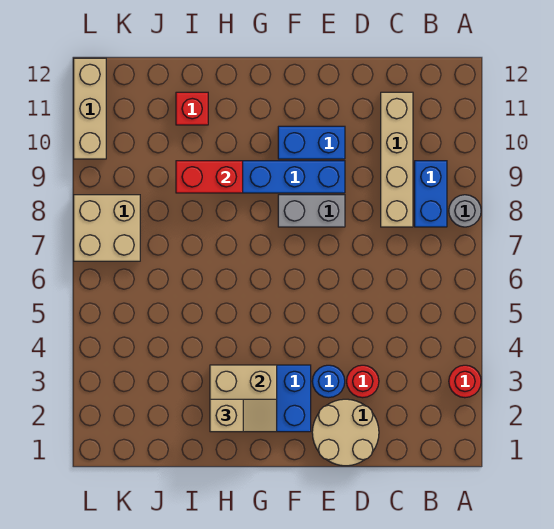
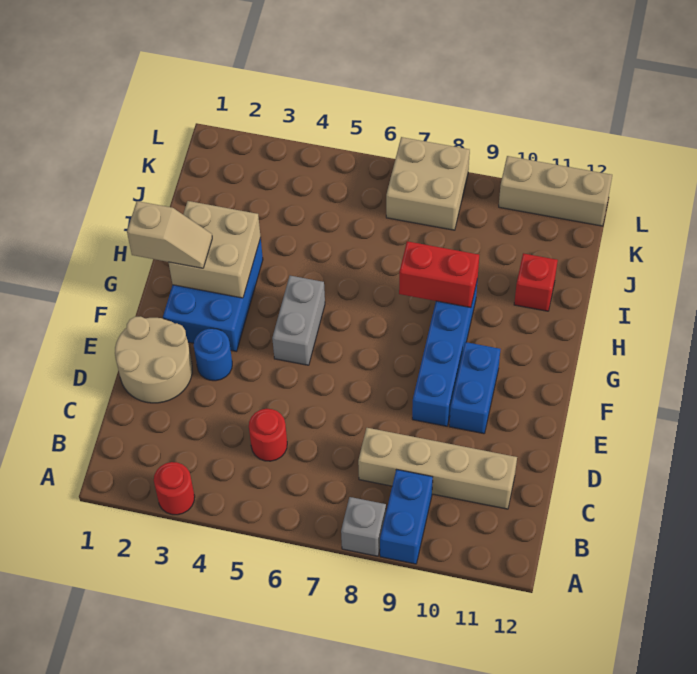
grey round brick A8 level 1 -> grey brick A8 level 1
blue brick B8:B9 level 1 -> blue brick A9:B9 level 1
red round brick D3 level 1 -> red round brick C5 level 1
grey brick E8:F8 level 1 -> grey brick F5:G5 level 1
tan slope G2:H2 level 3 top H -> tan slope G1:G2 level 3 top 1
red brick H9:I9 level 2 -> red brick H8:H9 level 2

